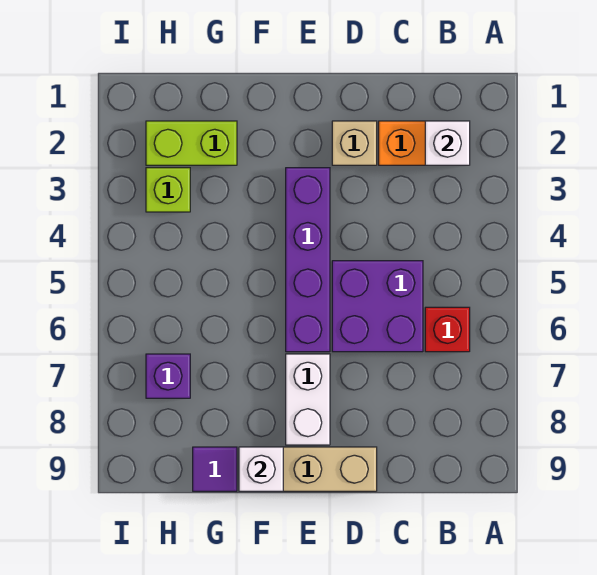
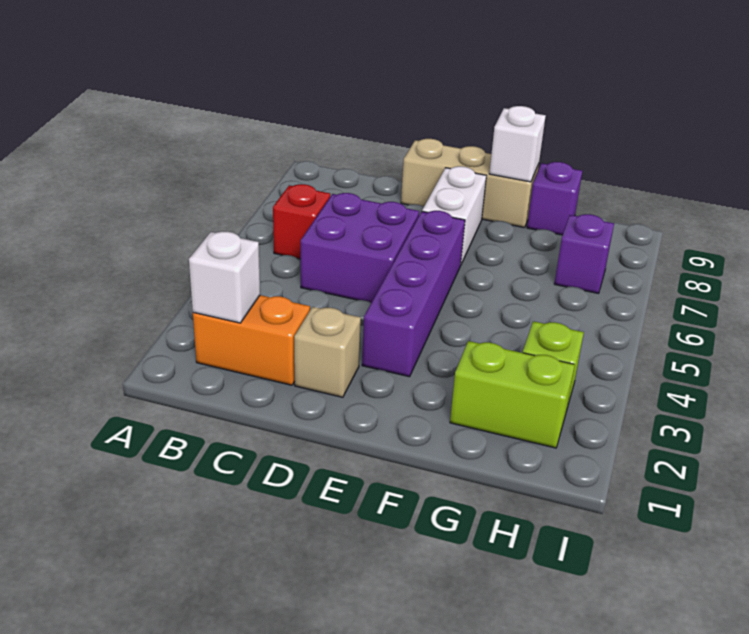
purple tile G9 level 1 -> purple brick G9 level 1

